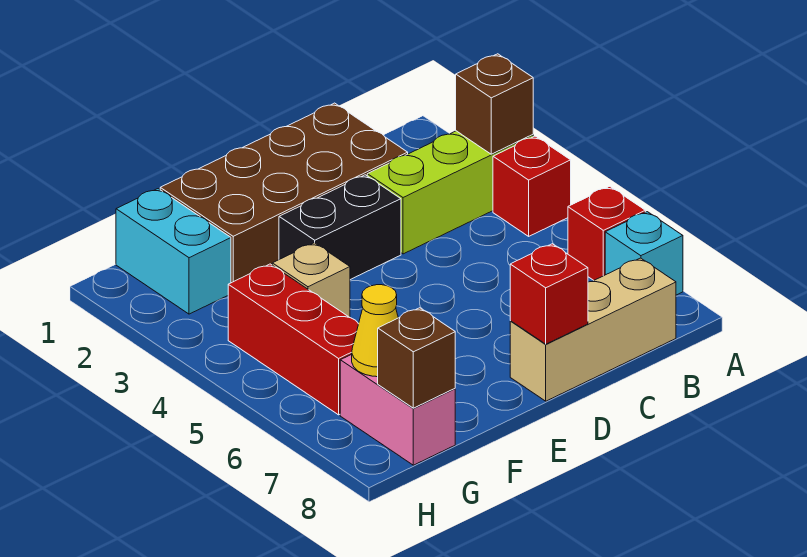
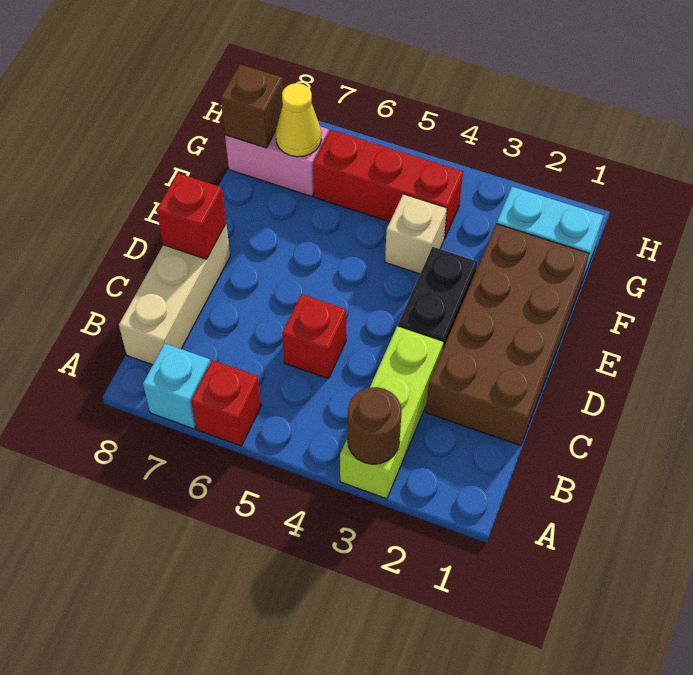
brown brick A3 level 2 -> brown round brick A3 level 2
red brick A4 level 1 -> red brick C5 level 1

